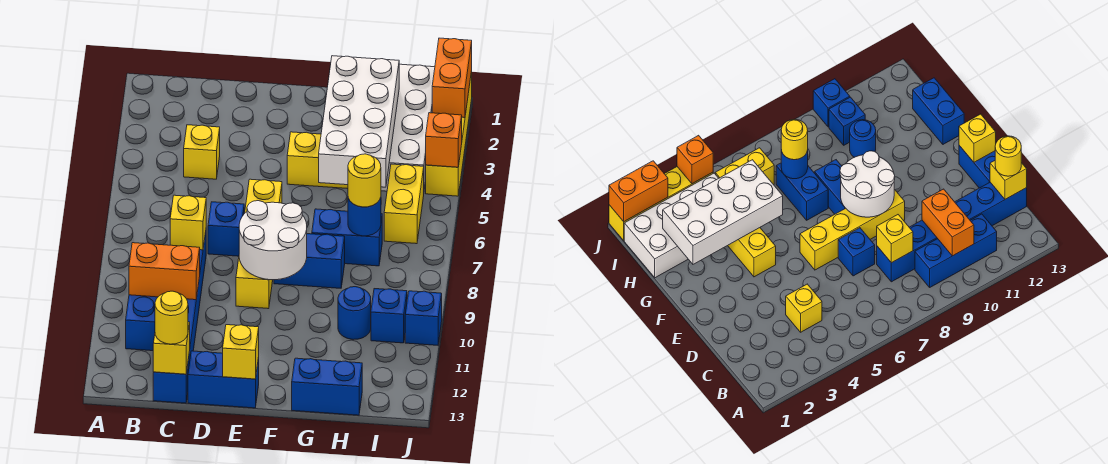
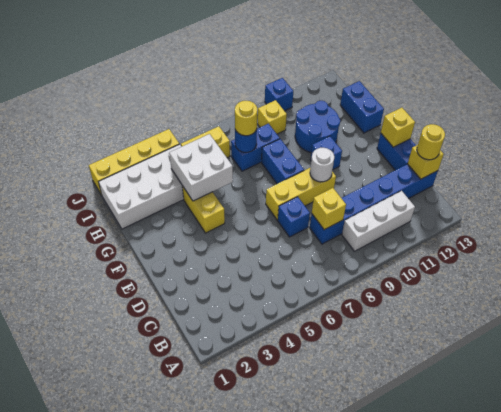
blue brick B9:B11 level 1 -> white brick B9:B11 level 1
orange brick B10:C10 level 2 -> none
yellow brick C4 level 1 -> yellow brick I9 level 1
yellow brick E6:E9 level 1 -> yellow brick E7:E9 level 1
white round brick E8:F9 level 2 -> white round brick E9 level 2
white brick G2:H5 level 2 -> white brick G4:H5 level 2
blue brick G7:H7 level 1 -> blue brick H7:H8 level 1
blue round brick H10 level 1 -> blue round brick G10:H11 level 1
blue brick I10 level 1 -> blue brick F10 level 1
orange brick J1:J2 level 2 -> none
orange brick J4 level 2 -> none

